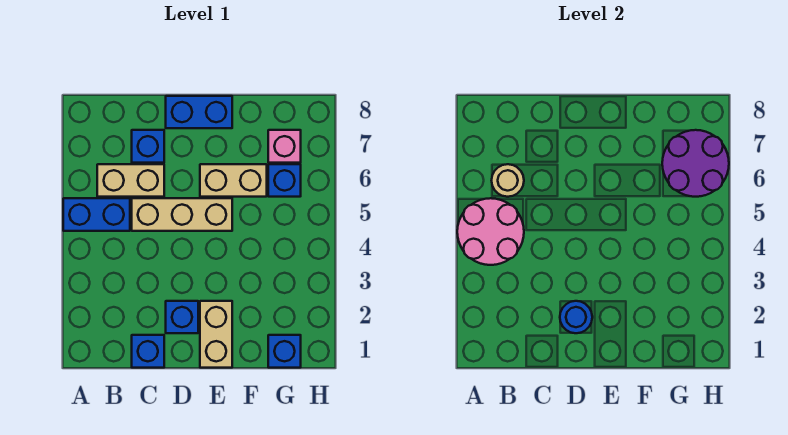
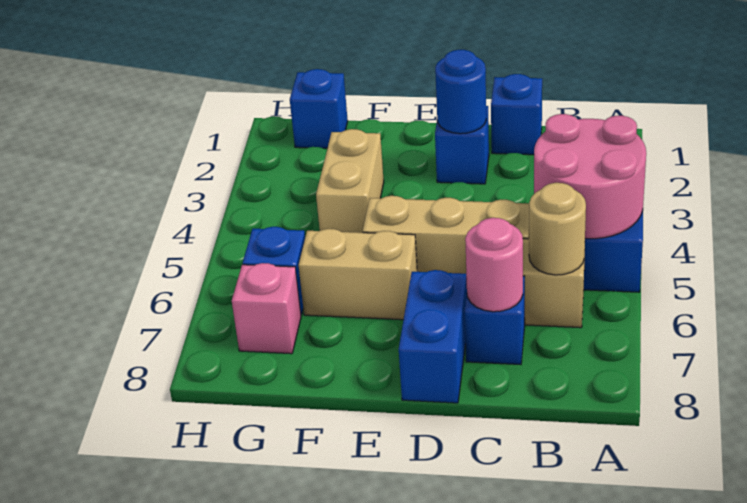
none -> pink round brick C7 level 2
blue brick D8:E8 level 1 -> blue brick D7:D8 level 1
tan brick E1:E2 level 1 -> tan brick F3:F4 level 1
purple round brick G6:H7 level 2 -> none

